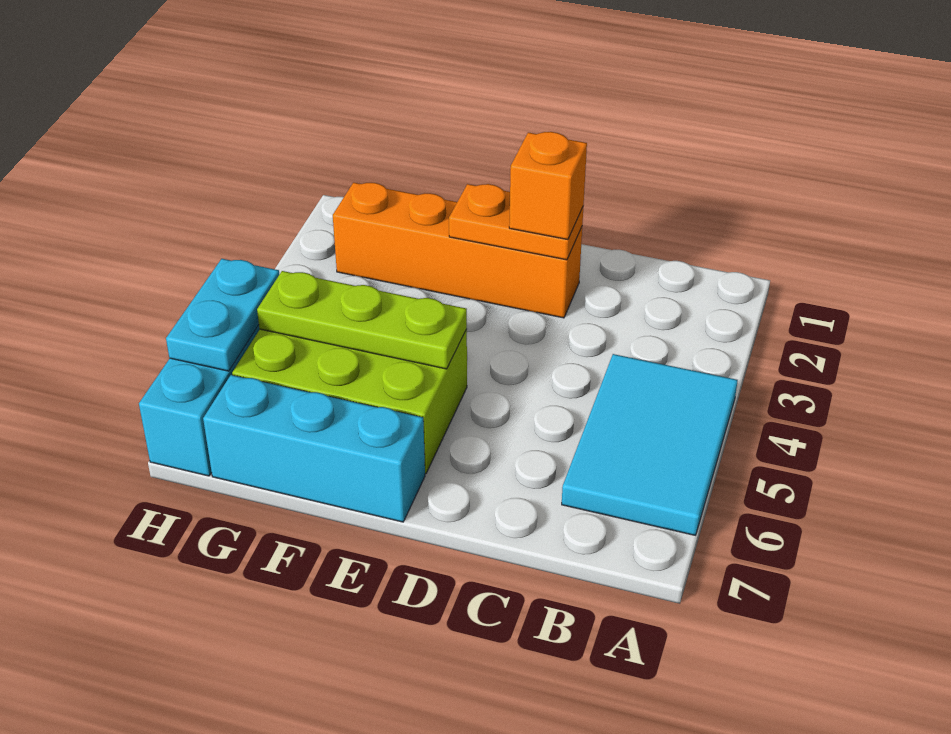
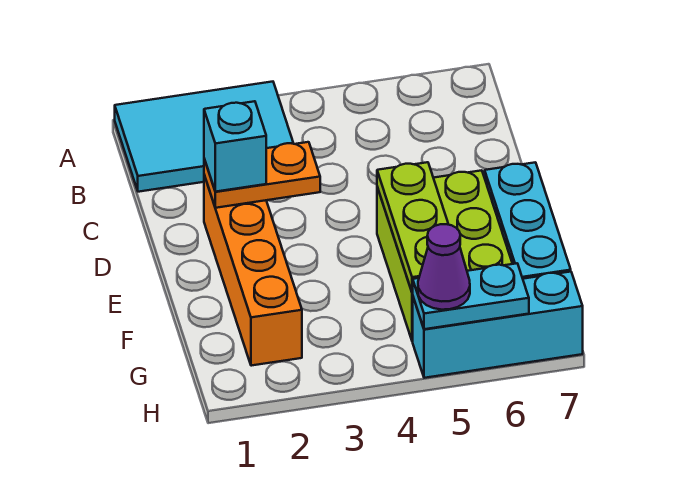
cyan tile A4:B6 level 1 -> cyan tile A1:B3 level 1
orange plate D2:E2 level 2 -> orange plate D2:D3 level 2
orange brick D2 level 3 -> cyan brick D2 level 3
none -> purple cone H5 level 3

